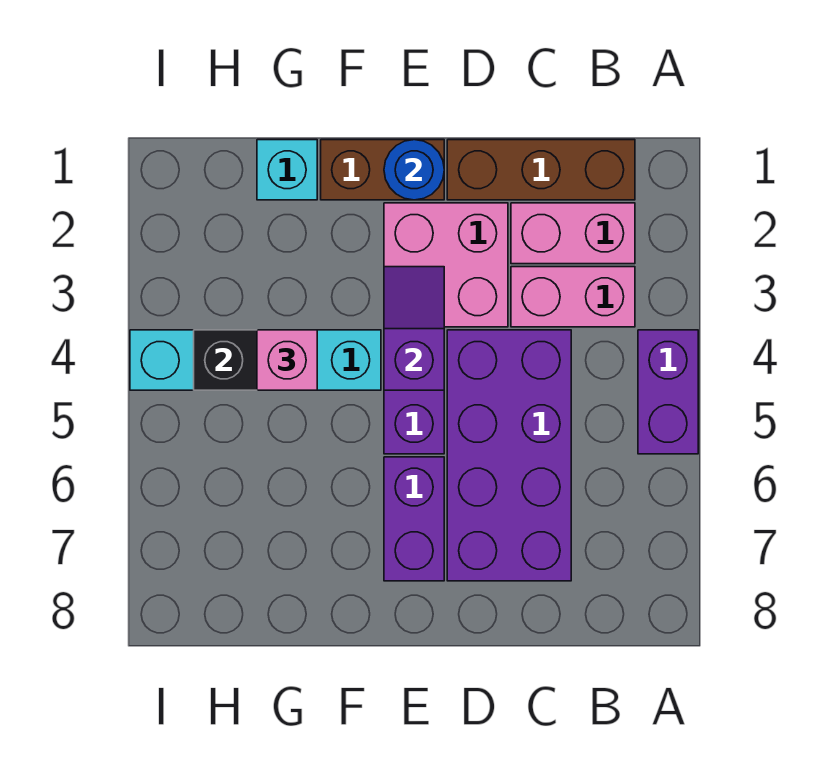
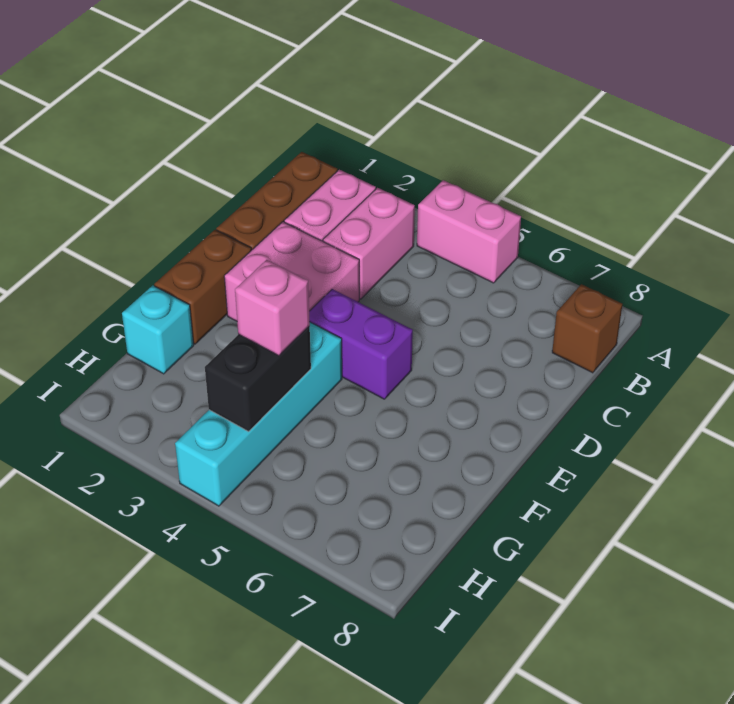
purple brick A4:A5 level 1 -> pink brick A4:A5 level 1
none -> brown brick B8 level 1
purple brick C4:D7 level 1 -> none
blue round brick E1 level 2 -> none
purple slope E3:E4 level 2 top 4 -> none
purple brick E6:E7 level 1 -> none

